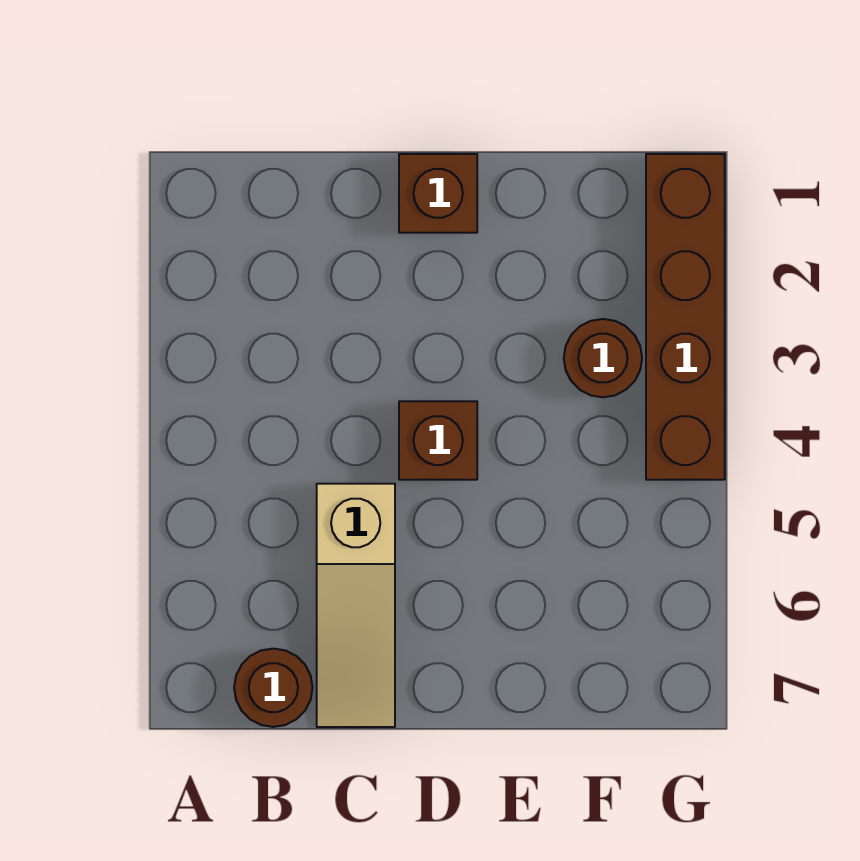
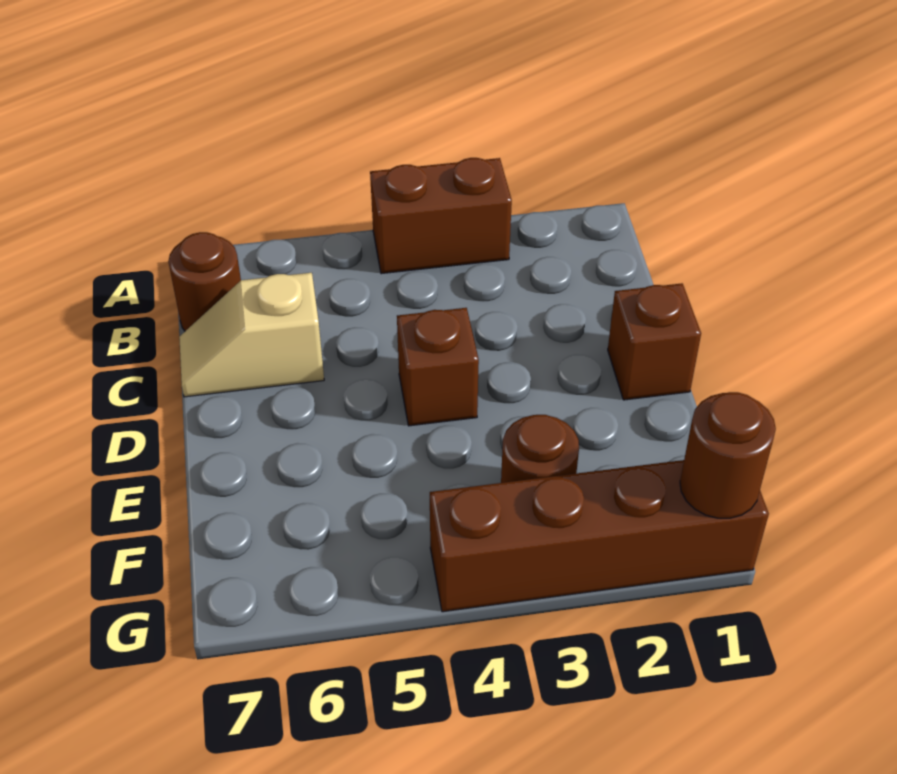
none -> brown brick A3:A4 level 1
tan slope C5:C7 level 1 top 5 -> tan slope C6:C7 level 1 top 6
none -> brown round brick G1 level 2

